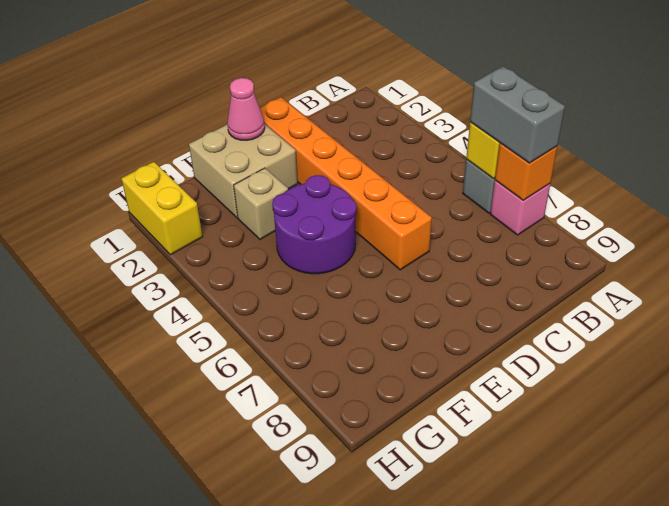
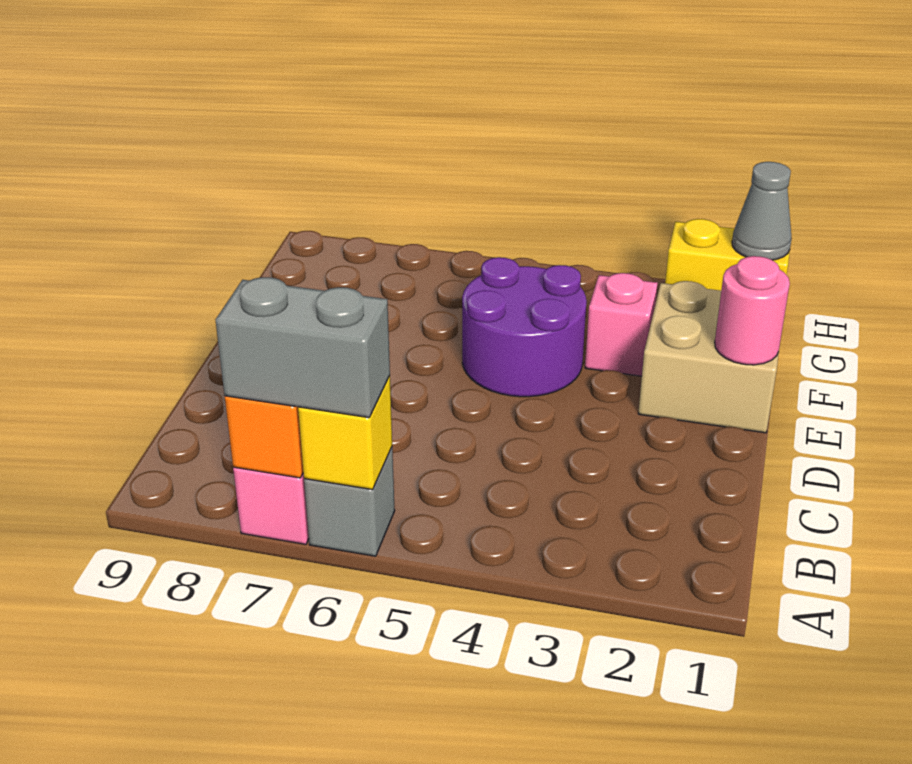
orange brick D1:D6 level 1 -> none
pink cone E1 level 2 -> pink round brick E1 level 2
tan brick F3 level 1 -> pink brick F3 level 1
none -> grey cone H1 level 2

